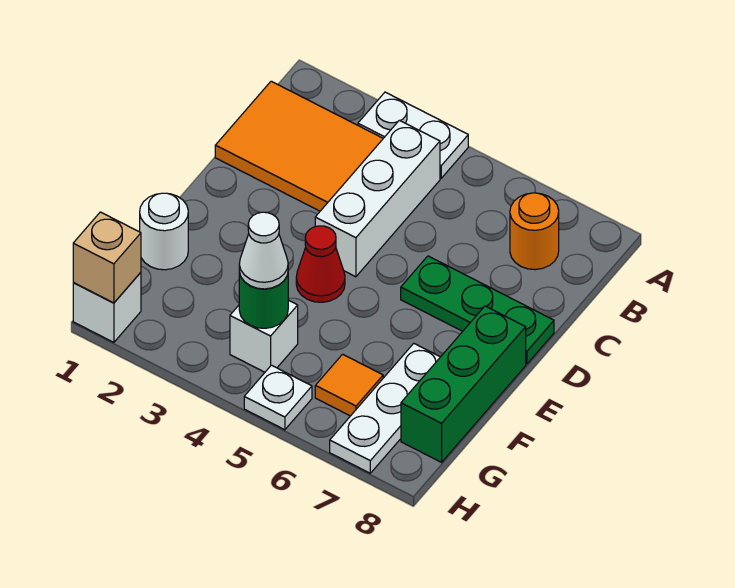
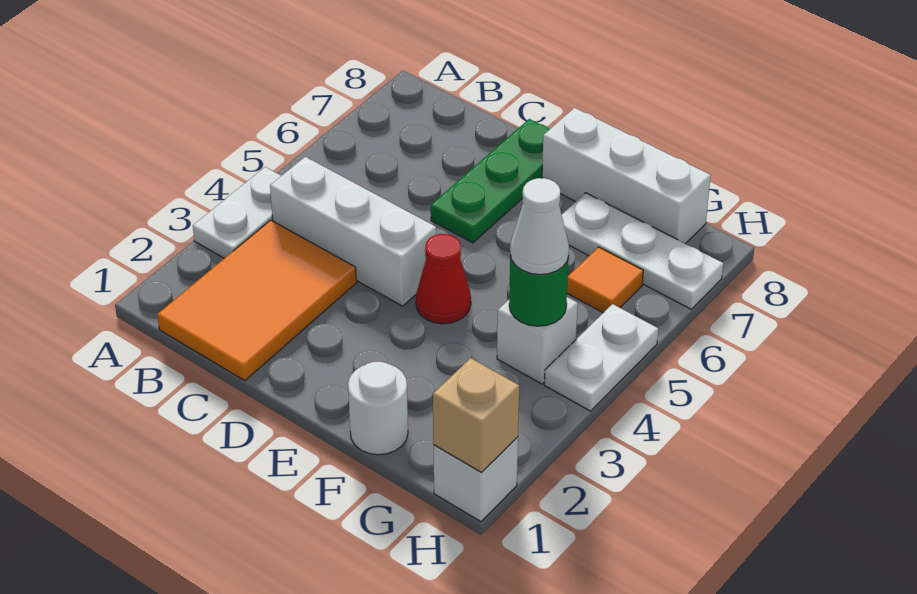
orange round brick B7 level 1 -> none
green brick E8:G8 level 1 -> white brick E8:G8 level 1
white plate H5 level 1 -> white plate H4:H5 level 1

